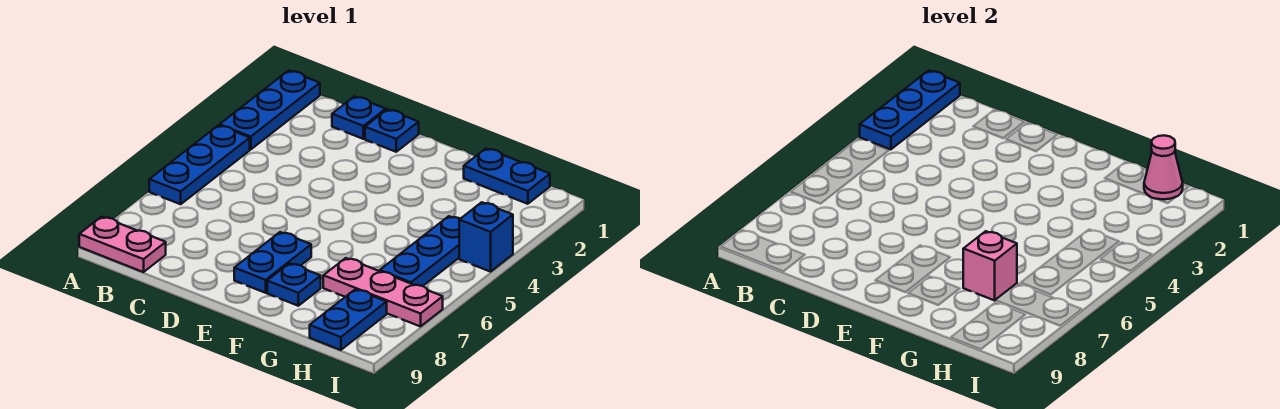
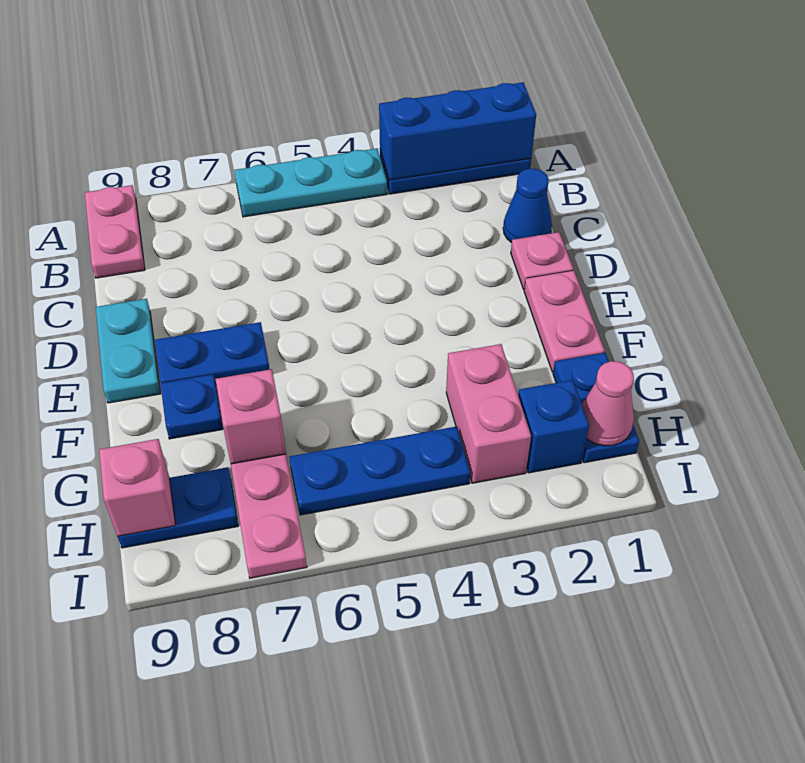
blue plate A1:A3 level 2 -> blue brick A1:A3 level 2
blue plate A4:A6 level 1 -> cyan plate A4:A6 level 1
blue plate C1 level 1 -> blue cone C1 level 1
blue plate D1 level 1 -> pink plate D1 level 1
none -> cyan plate D9:E9 level 1
none -> pink plate E1:F1 level 1
none -> pink brick G3:H3 level 1
none -> pink brick H9 level 2
blue brick I4 level 1 -> blue brick H2 level 1

